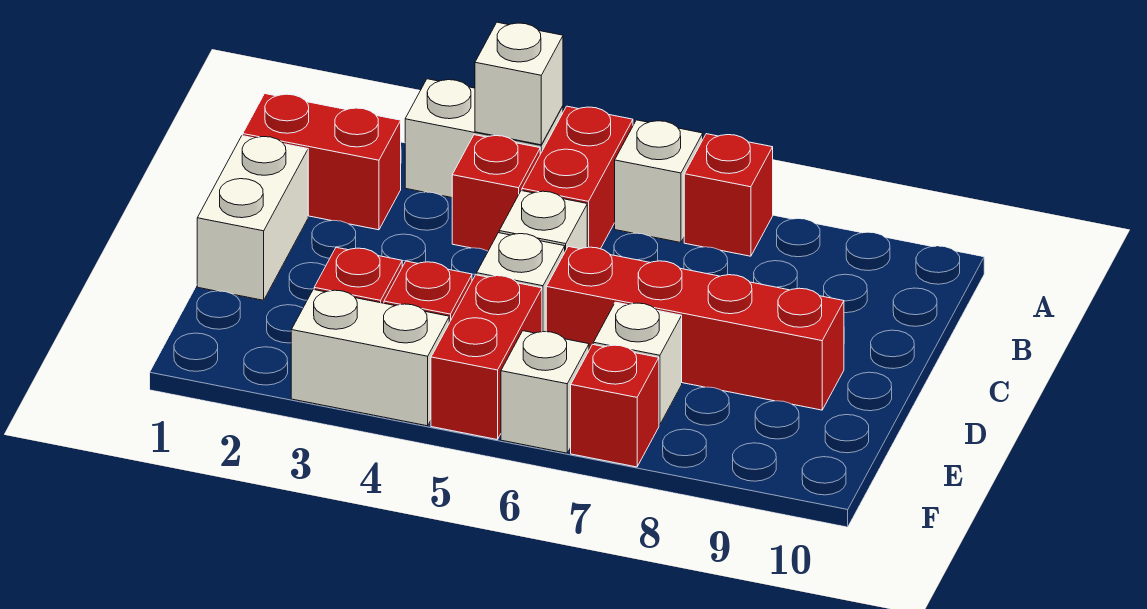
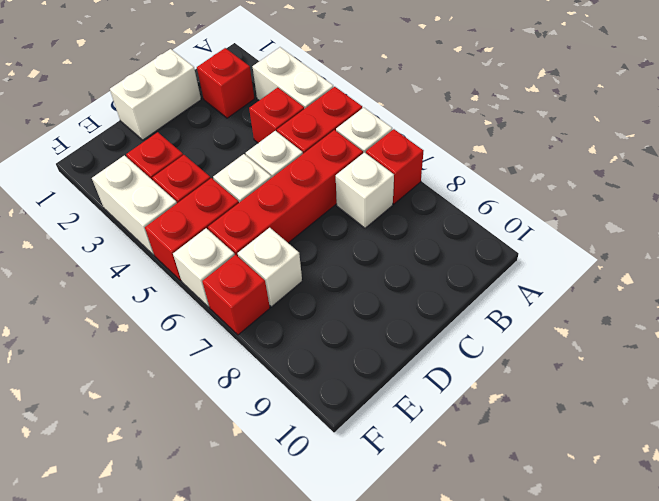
white brick A4 level 2 -> white brick B7 level 1
red brick B1:B2 level 1 -> red brick B2 level 1
red brick D6:D9 level 1 -> red brick B6:E6 level 1

